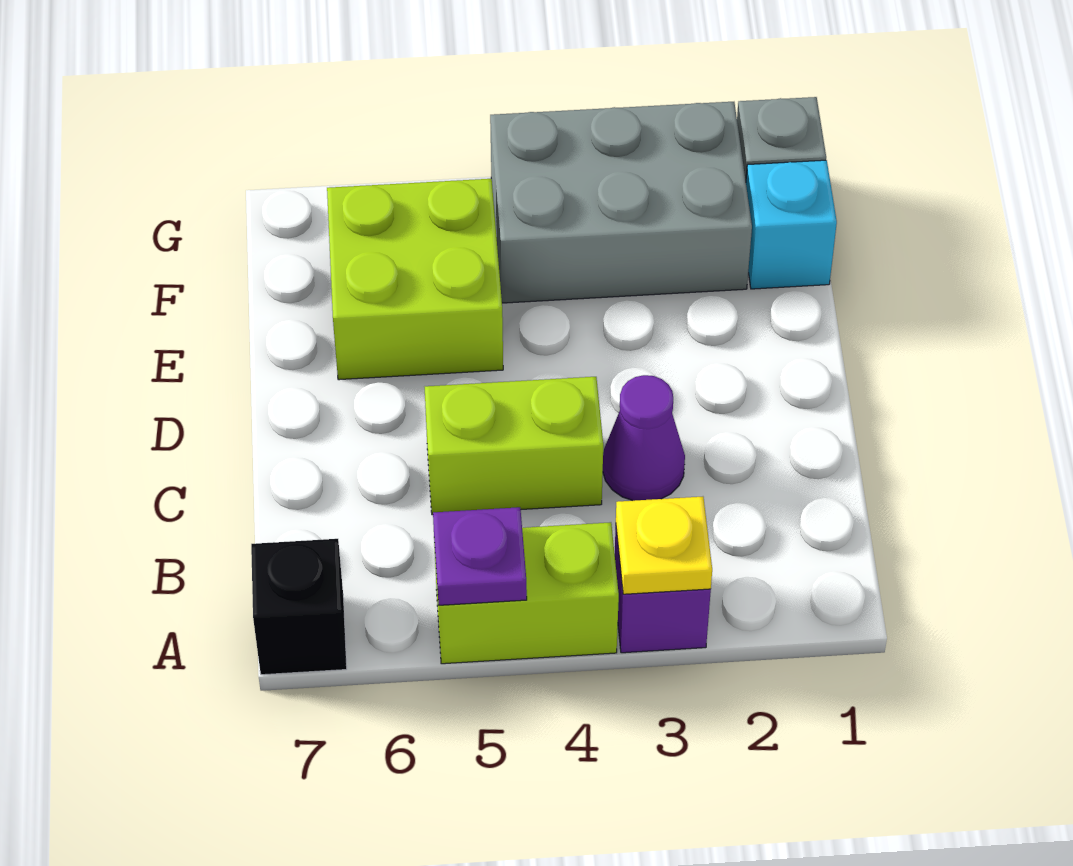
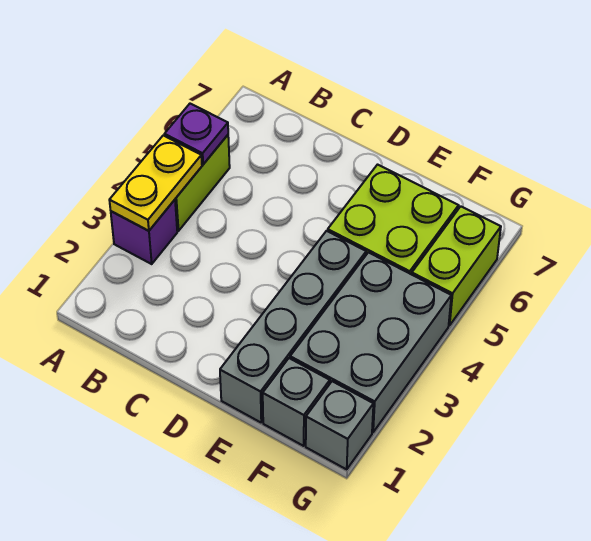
yellow plate A3 level 2 -> yellow plate A3:A4 level 2
black brick A7 level 1 -> none
purple cone C3 level 1 -> none
lime brick C4:C5 level 1 -> lime brick G5:G6 level 1
none -> grey brick E1:E4 level 1
cyan brick F1 level 1 -> grey brick F1 level 1

